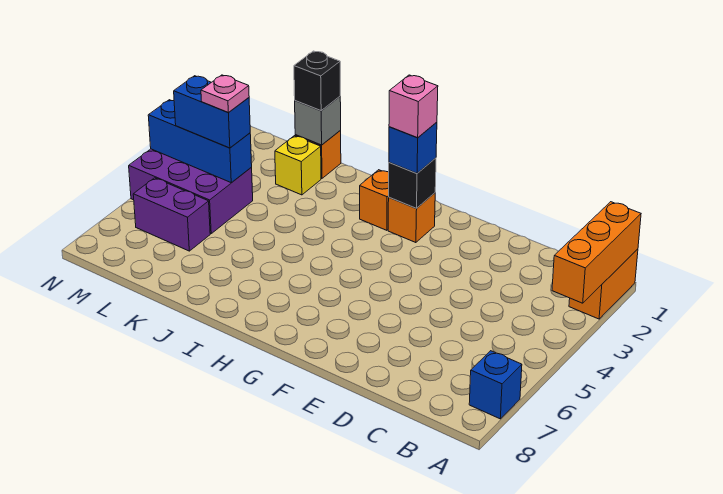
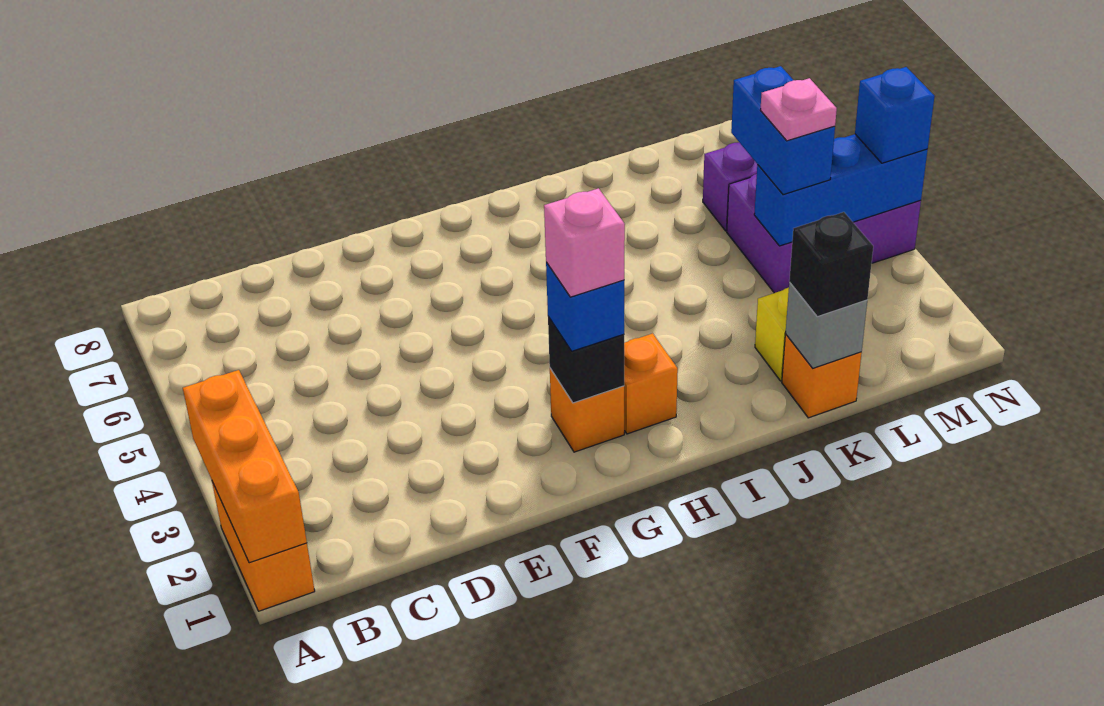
blue brick A7 level 1 -> blue brick N4 level 3
blue brick L4:M4 level 3 -> blue brick L4:L5 level 3

